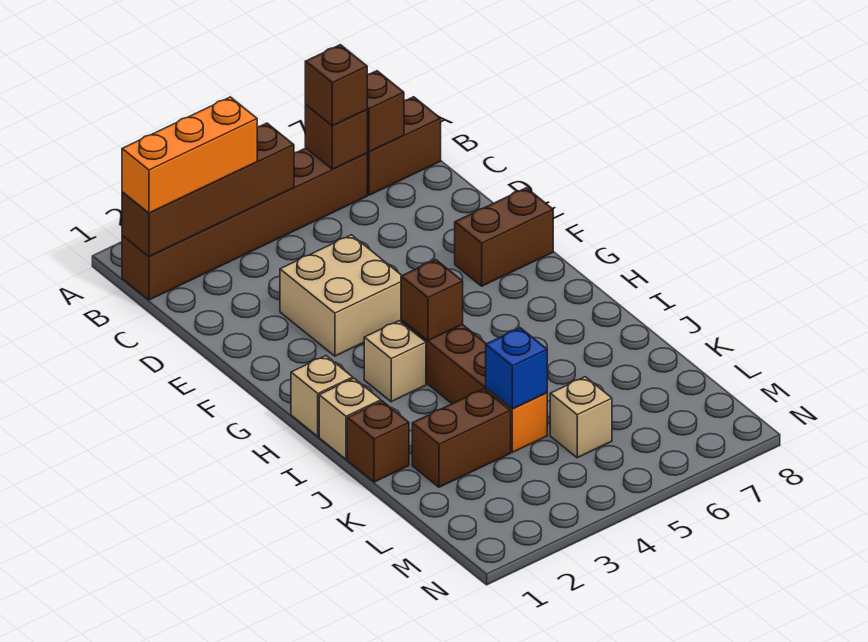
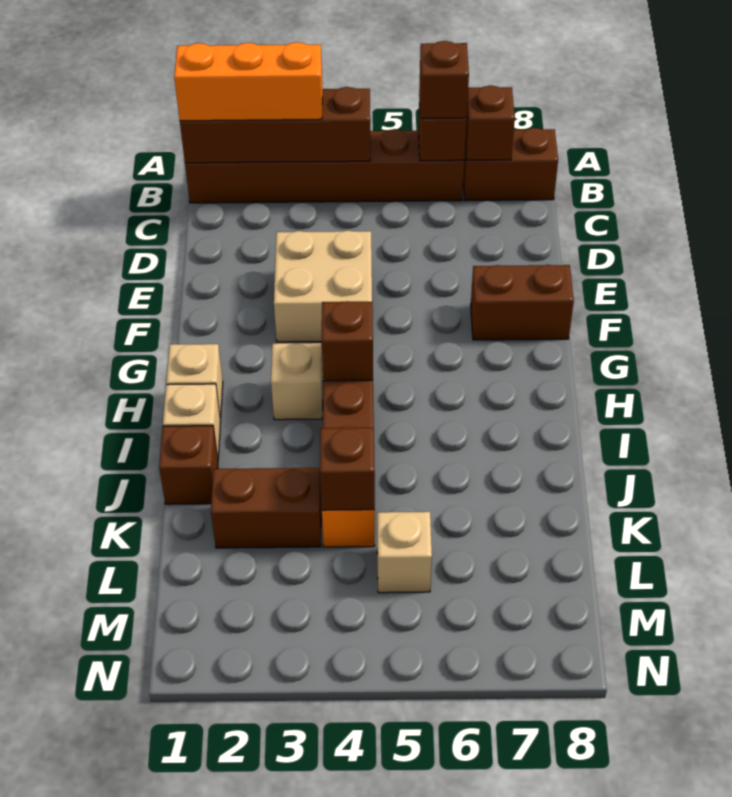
blue brick K4 level 2 -> brown brick K4 level 2

